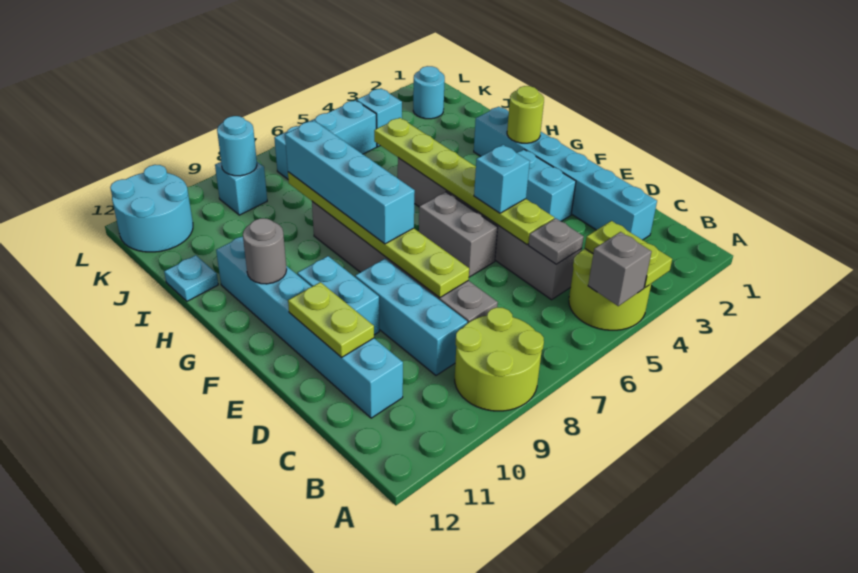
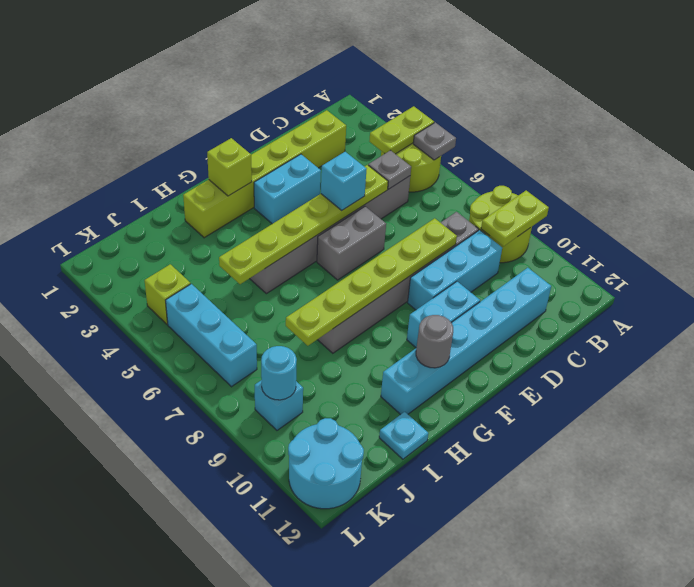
grey brick A5 level 2 -> grey plate A5 level 2
cyan brick C2:H2 level 1 -> lime brick C2:H2 level 1
lime plate D11:E11 level 2 -> lime plate A9:B9 level 2
cyan brick F8:I8 level 3 -> none
lime round brick G2 level 2 -> lime brick G2 level 2
cyan round brick K2 level 1 -> none
cyan brick K4 level 1 -> lime brick K4 level 1

